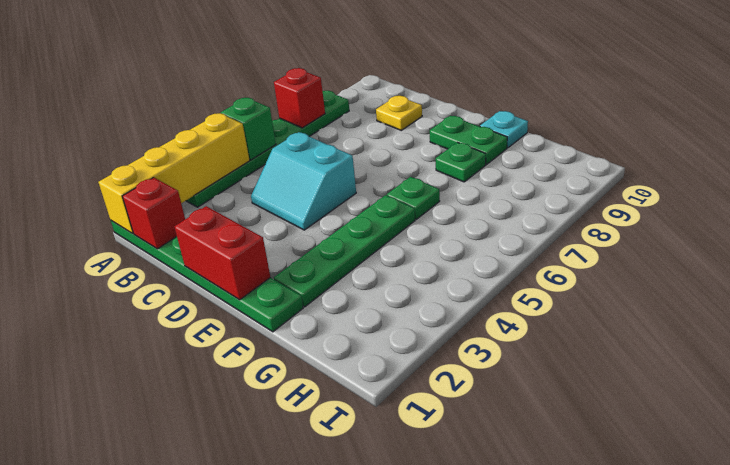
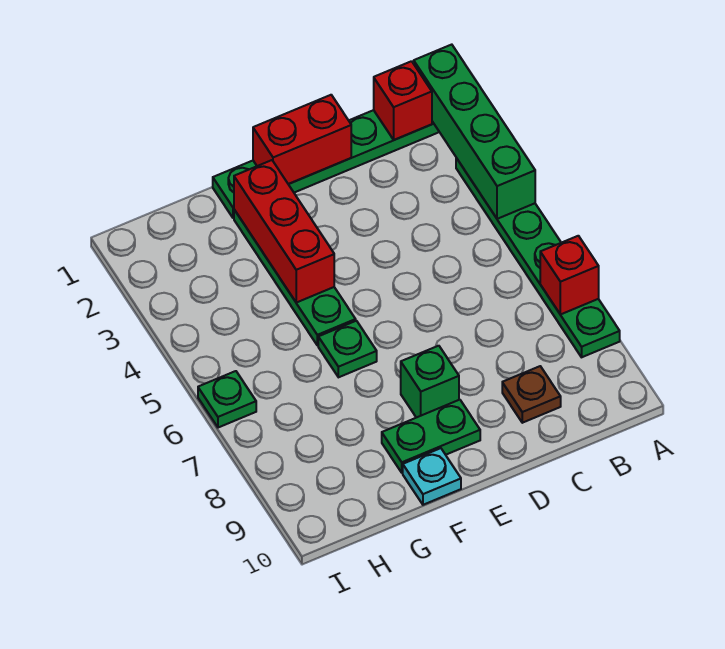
yellow brick A1:A4 level 2 -> green brick A1:A4 level 2
green brick A5 level 2 -> green brick E8 level 1
cyan slope C4:D5 level 1 top 5 -> none
yellow plate C9 level 1 -> brown plate C9 level 1
none -> red brick F2:F4 level 2
green plate F8 level 1 -> green plate I6 level 1

